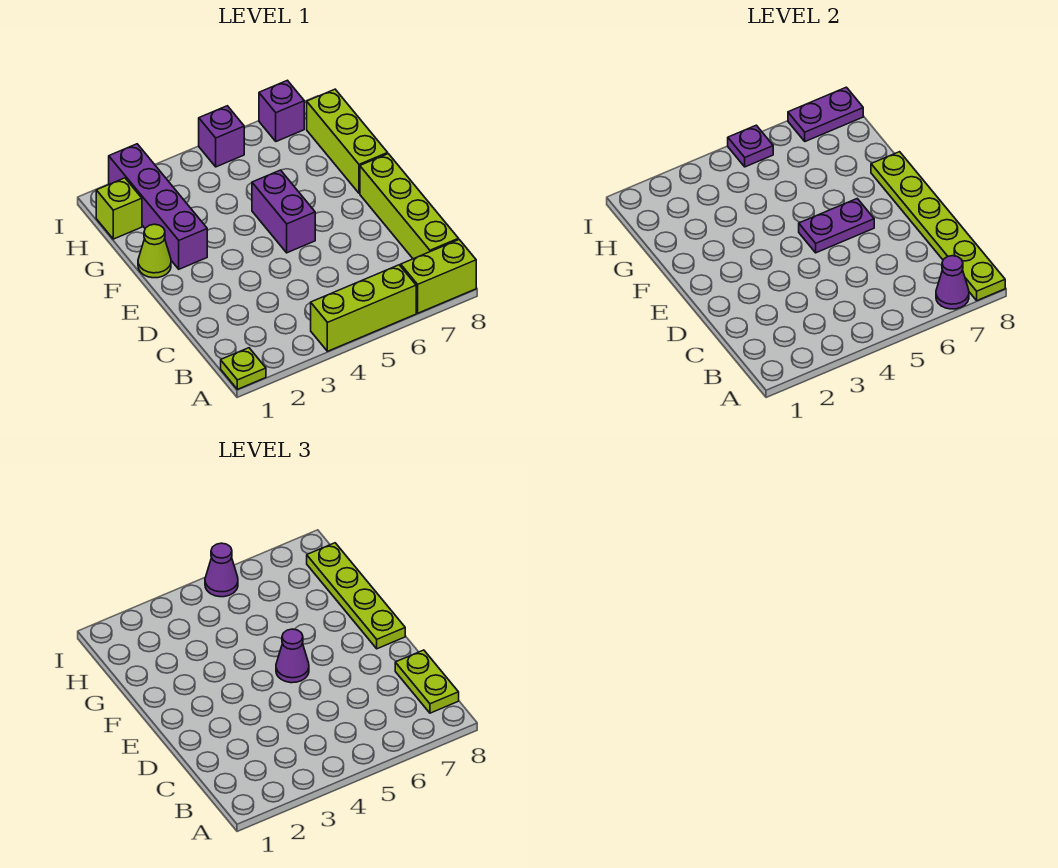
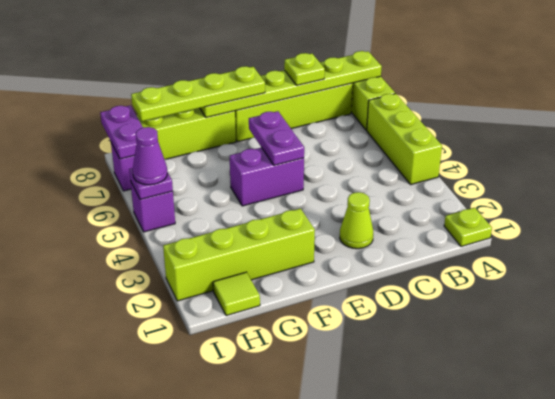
purple cone A7 level 2 -> none
lime plate B8:C8 level 3 -> lime plate C8 level 3
purple cone E5 level 3 -> none
lime cone F1 level 1 -> lime cone D2 level 1
purple brick F2:I2 level 1 -> lime brick F2:I2 level 1
lime brick H1 level 1 -> lime tile H1 level 1

